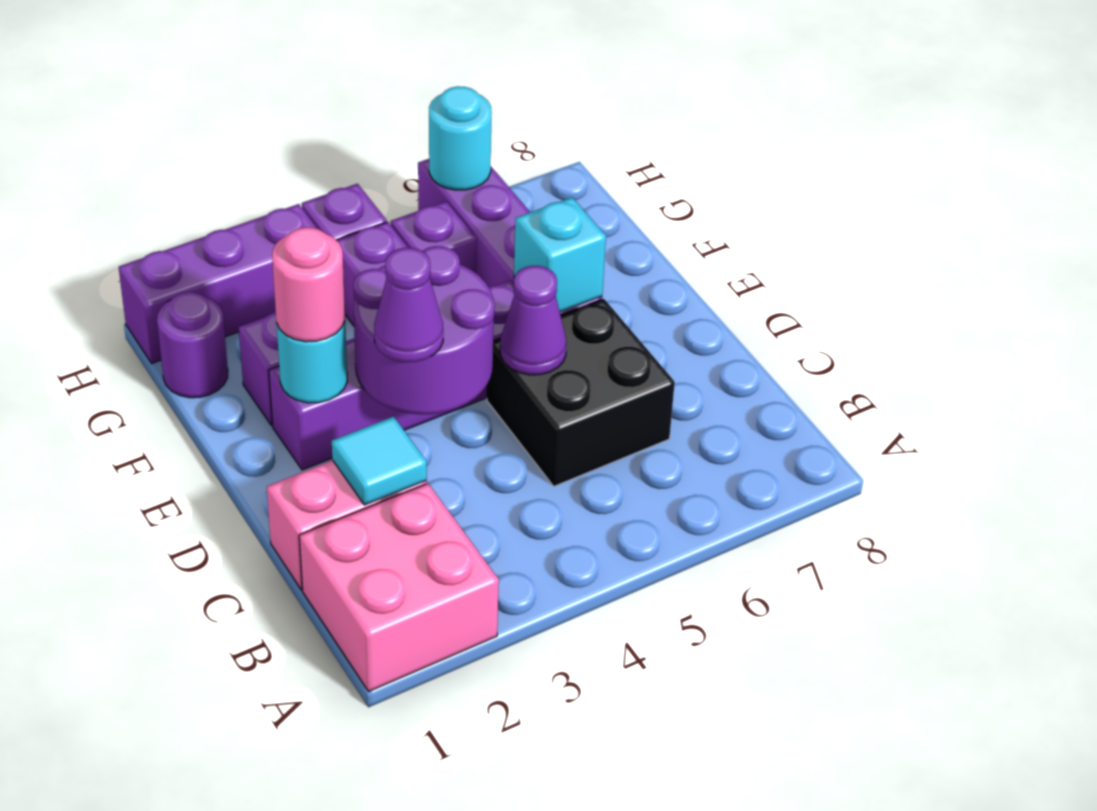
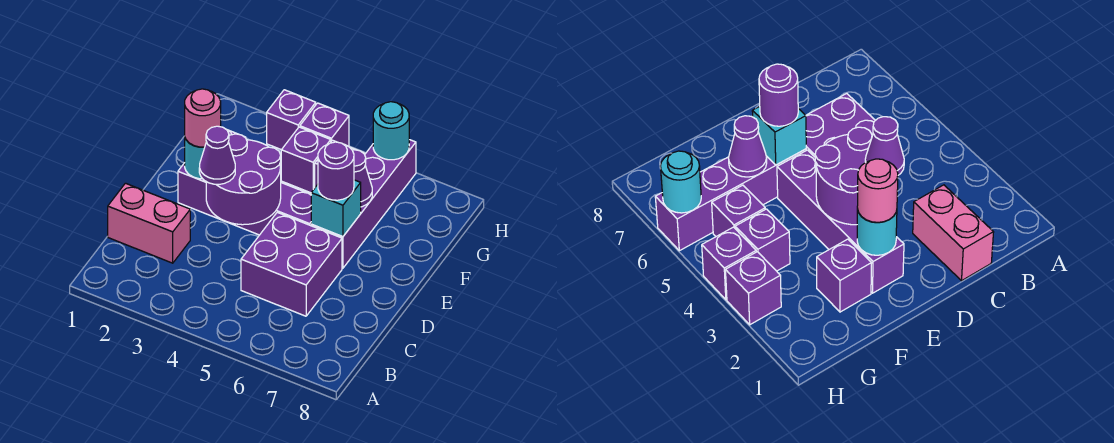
pink brick A1:B2 level 1 -> none
cyan tile C2 level 2 -> none
black brick C5:D6 level 1 -> purple brick C5:D6 level 1
purple cone D5 level 2 -> purple cone F6 level 2
purple round brick G1 level 1 -> purple round brick E6 level 3
purple brick H1:H3 level 1 -> purple brick H3 level 1

